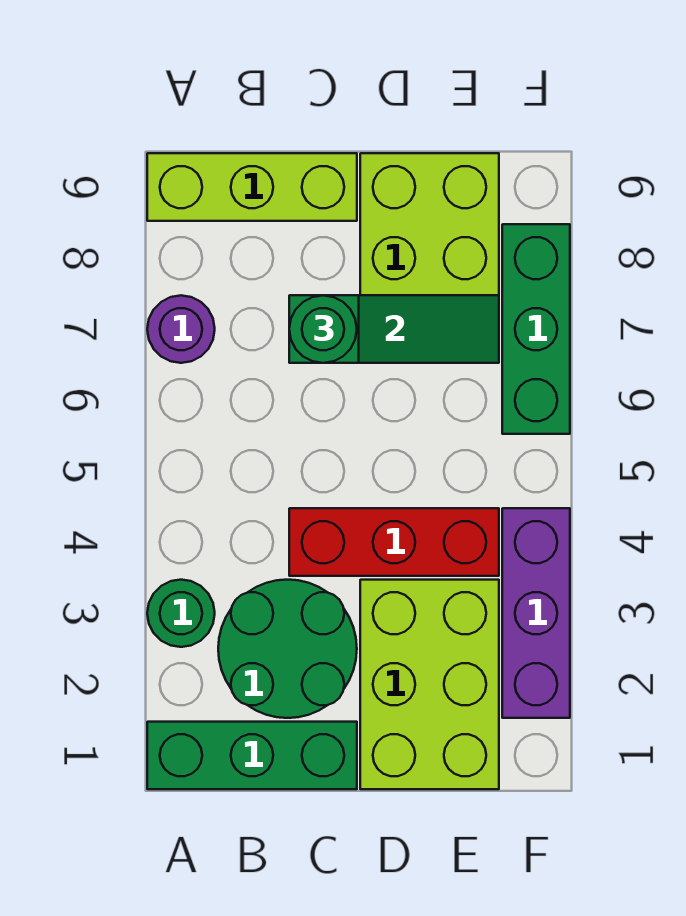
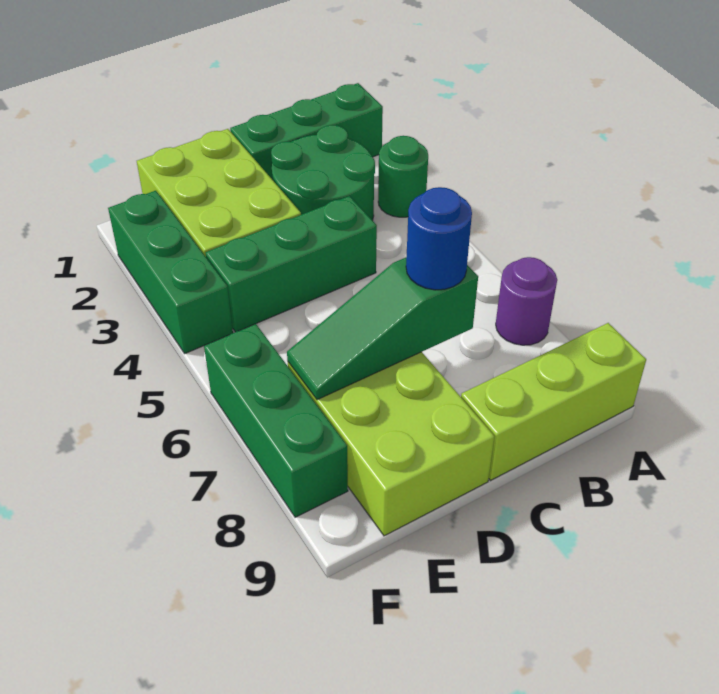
red brick C4:E4 level 1 -> green brick C4:E4 level 1
green round brick C7 level 3 -> blue round brick C7 level 3
purple brick F2:F4 level 1 -> green brick F2:F4 level 1

